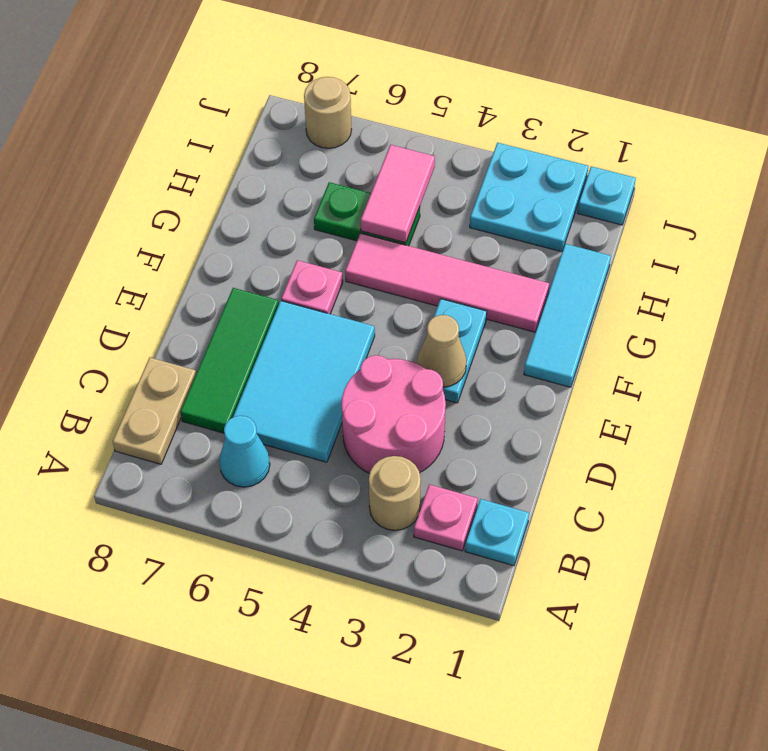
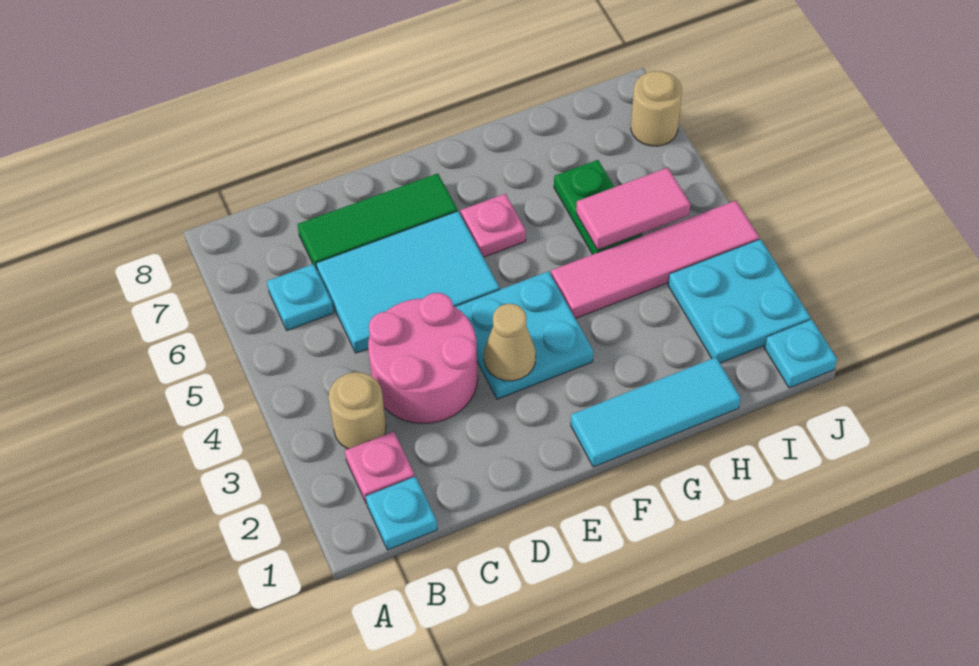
cyan cone B6 level 1 -> cyan plate B6 level 1
tan plate B8:C8 level 1 -> none
cyan plate E3:F3 level 1 -> cyan plate E3:F4 level 1
pink tile G2:G5 level 1 -> pink tile G4:J4 level 1

